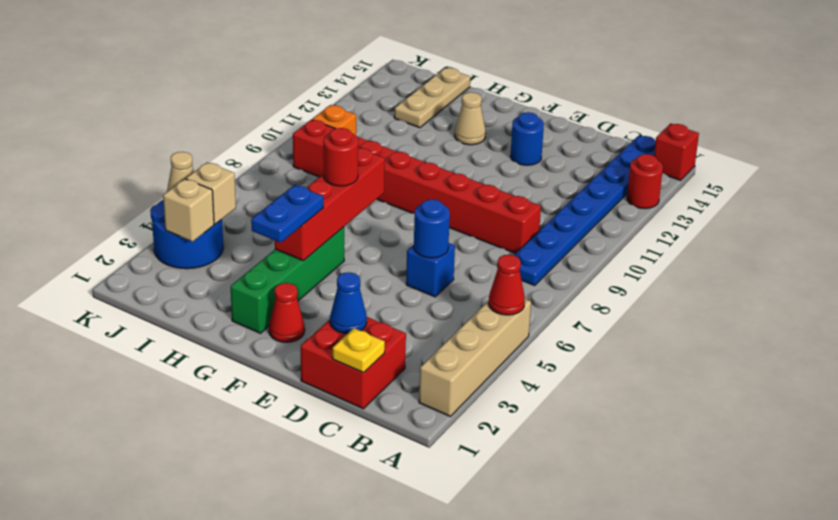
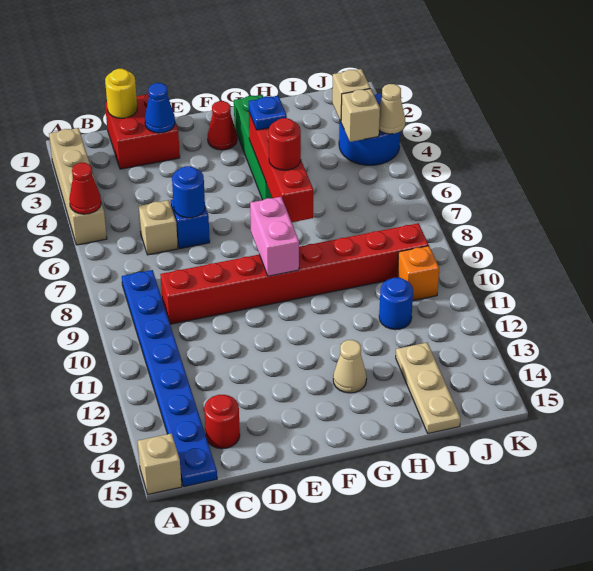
red round brick A13 level 1 -> red round brick C14 level 1
red brick A15 level 1 -> tan brick A15 level 1
yellow plate C1 level 2 -> yellow round brick C1 level 2
none -> tan brick C6 level 1
blue round brick E13 level 1 -> blue round brick I11 level 1
none -> pink brick F8:F9 level 2
blue plate G3:G4 level 3 -> blue plate G4 level 3

